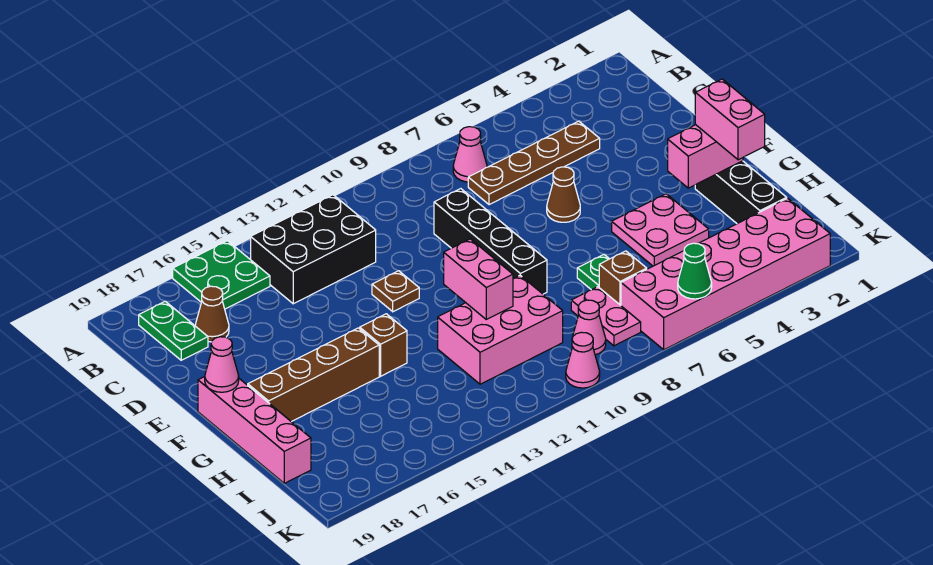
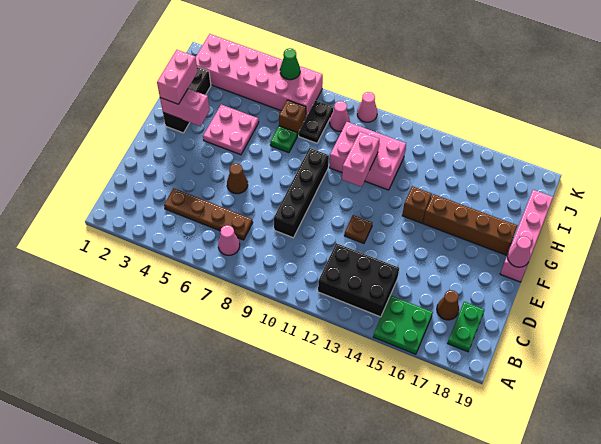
pink plate I8:J8 level 1 -> black plate I8:J8 level 1

